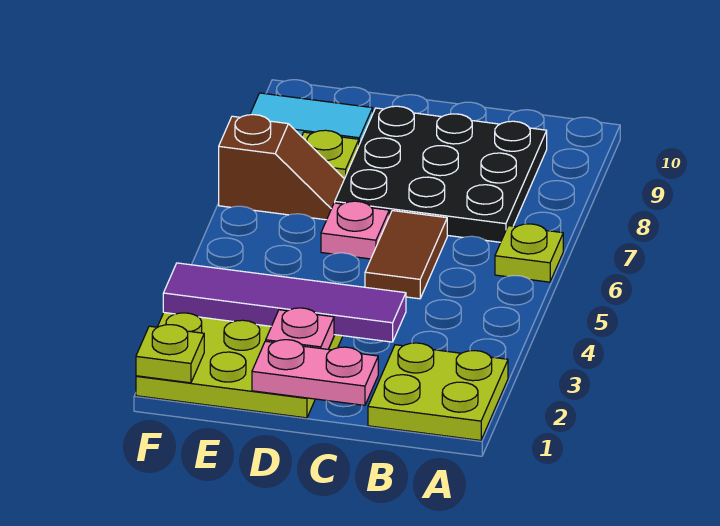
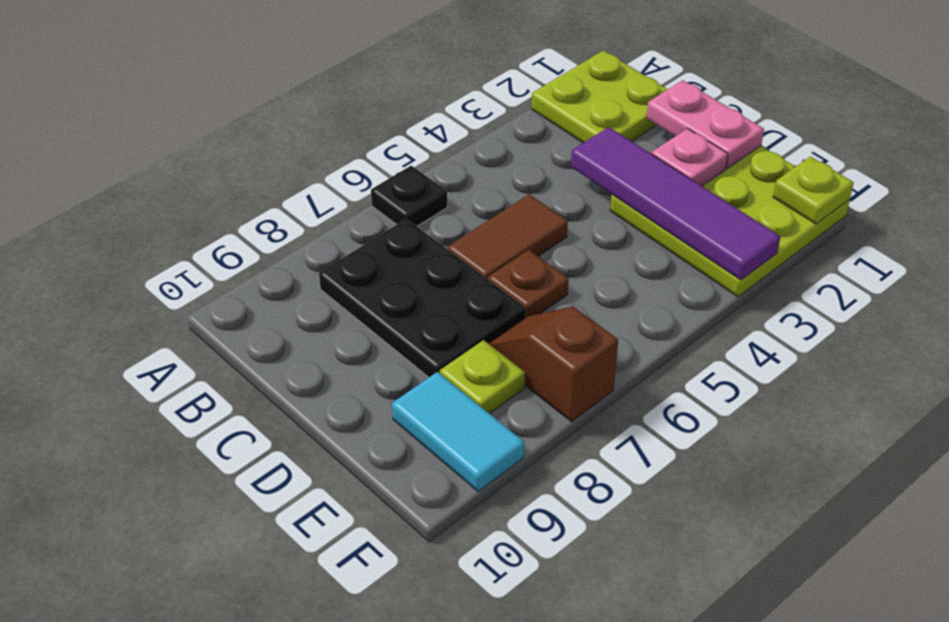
lime plate A6 level 1 -> black plate A6 level 1
black plate B7:D9 level 1 -> black plate B7:D8 level 1
pink plate D6 level 1 -> brown plate D6 level 1

